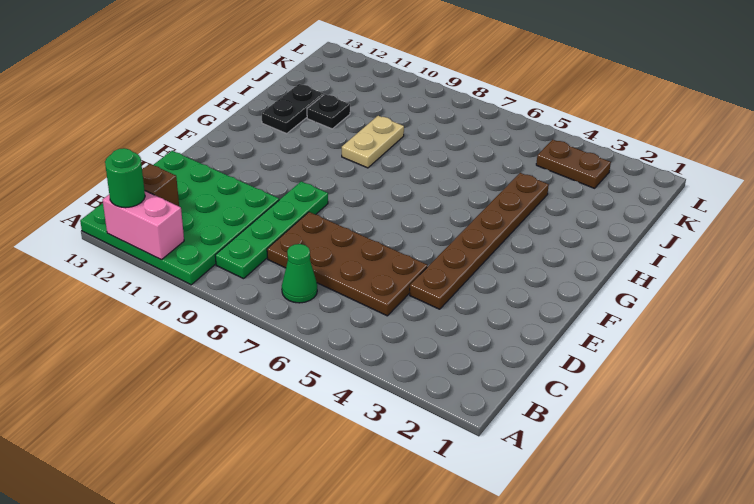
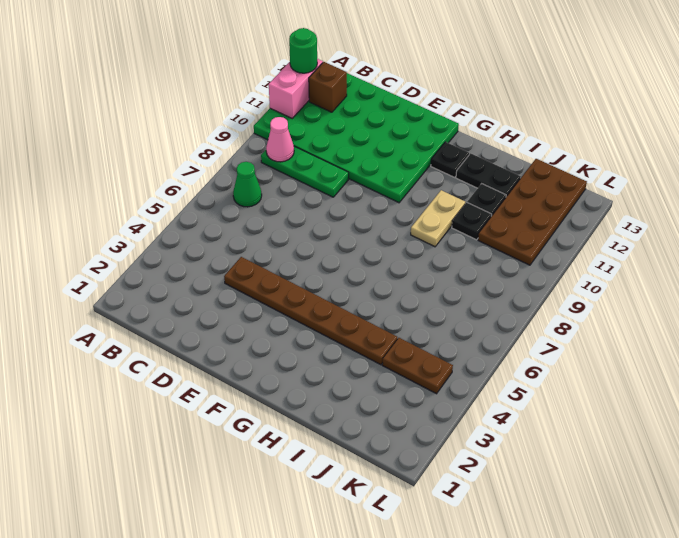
green plate A10:D13 level 1 -> green plate A10:F13 level 1
green plate B9:E9 level 1 -> green plate B9:D9 level 1
none -> pink cone B9 level 2
brown plate C5:D8 level 1 -> brown plate J10:K13 level 1
none -> black plate G12 level 1
tan plate H9:I9 level 1 -> tan plate H9:H10 level 1
none -> black plate I10 level 1
brown plate K3:K4 level 1 -> brown plate J4:K4 level 1

